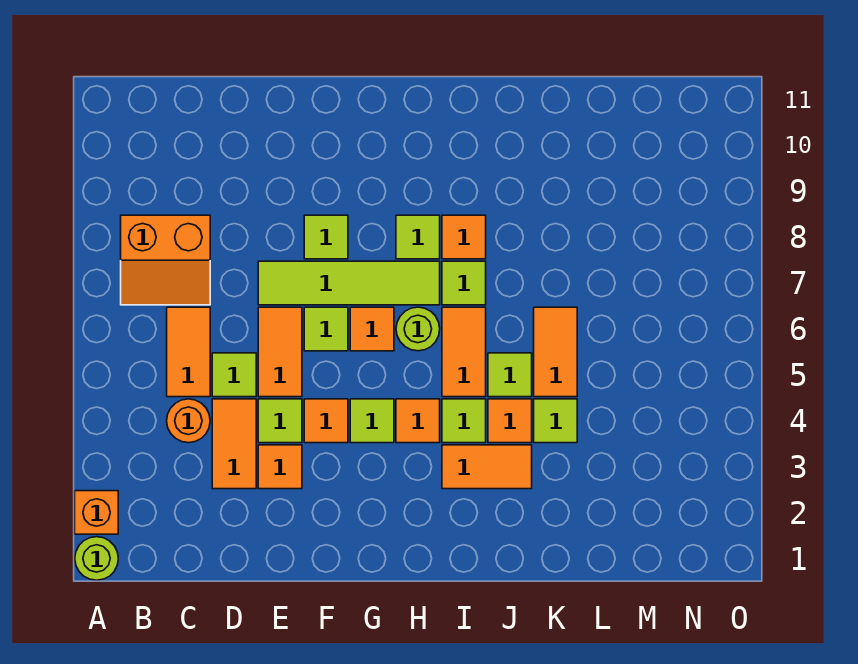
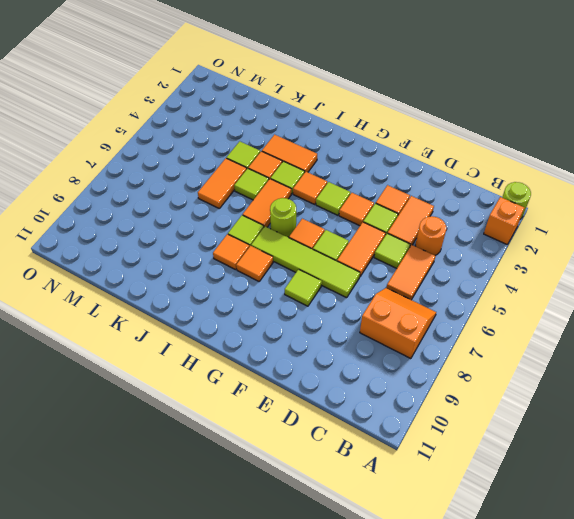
lime tile H8 level 1 -> orange tile H8 level 1

